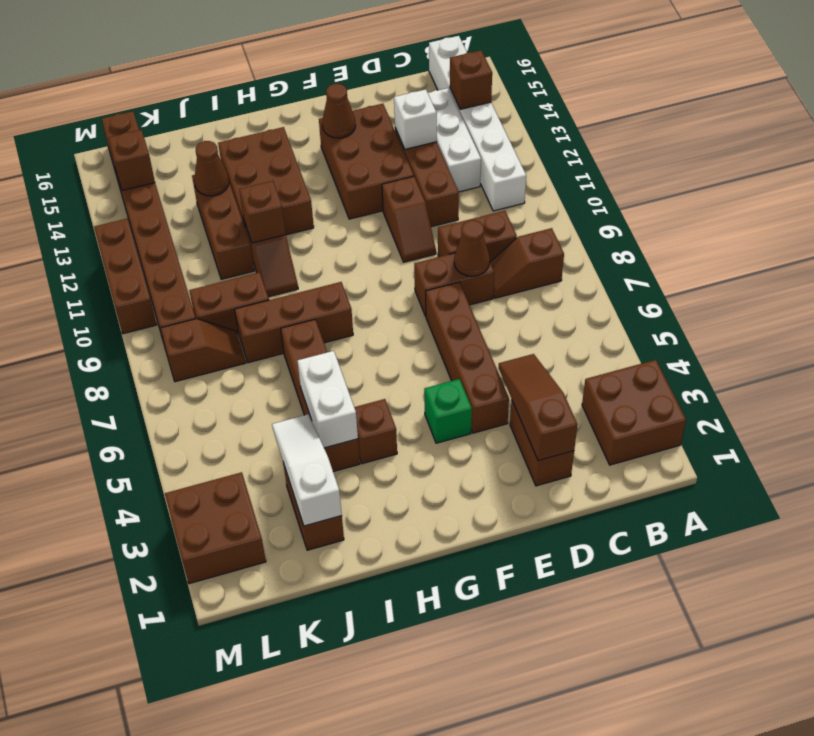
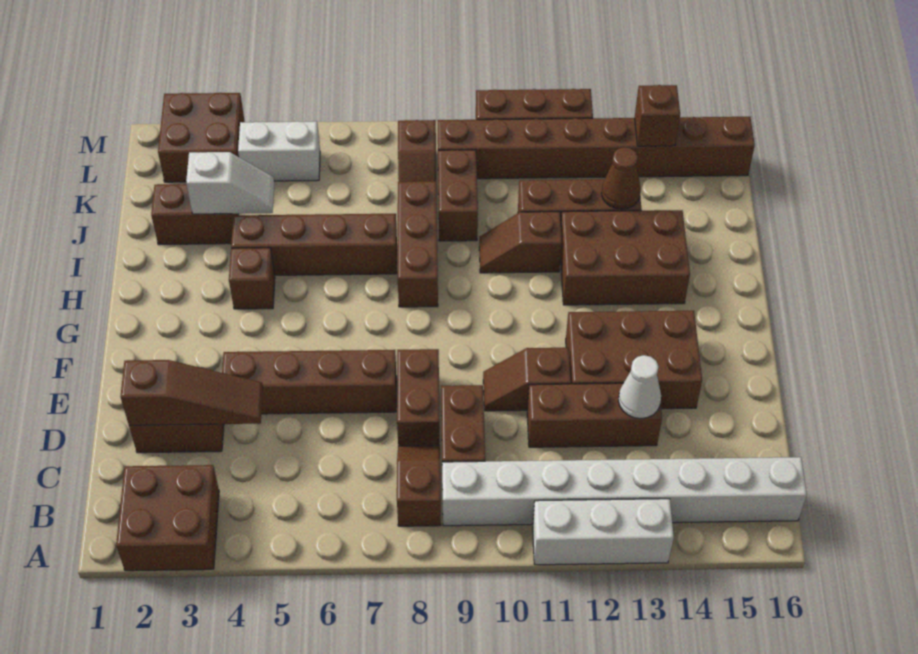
white brick B11:B16 level 1 -> white brick B9:B16 level 1
brown brick B14 level 2 -> none
white brick C12:C14 level 1 -> white brick A11:A13 level 1
brown cone D8 level 2 -> none
white brick D13 level 2 -> white cone D13 level 2
green brick F4 level 1 -> none
brown cone F14 level 2 -> none
white brick I4:I5 level 2 -> white brick L4:L5 level 1
brown brick I11 level 2 -> none
white slope J2:J4 level 2 top 2 -> white slope J3:J4 level 2 top 3

